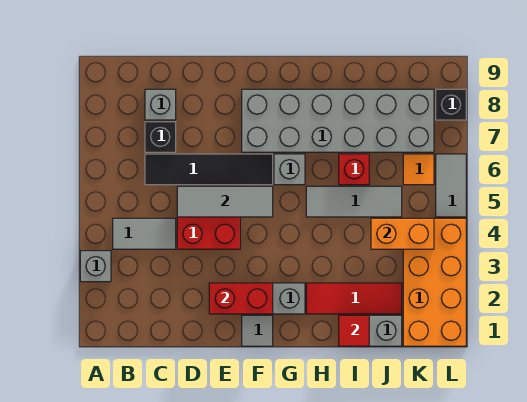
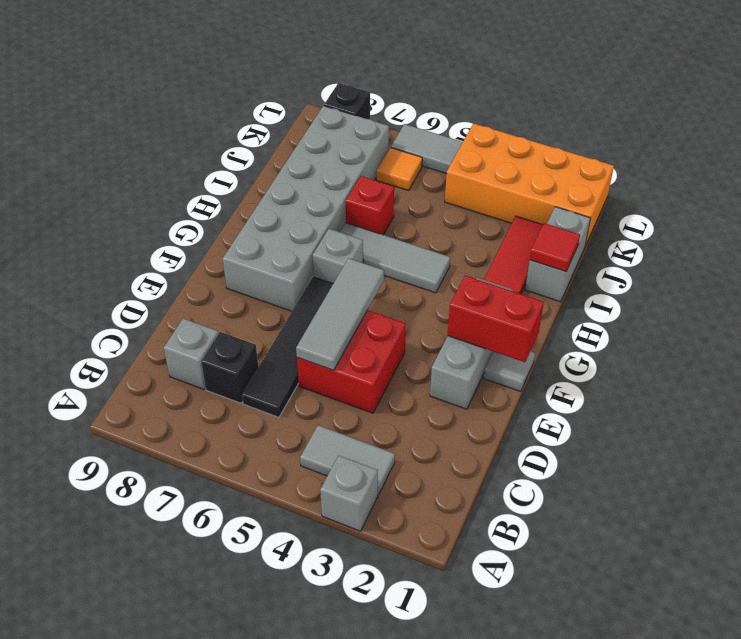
grey tile B4:C4 level 1 -> grey tile B3:B4 level 1
red brick E2:F2 level 2 -> red brick F1:F2 level 2
grey tile H5:J5 level 1 -> grey tile H4:H6 level 1
orange brick J4:K4 level 2 -> none

